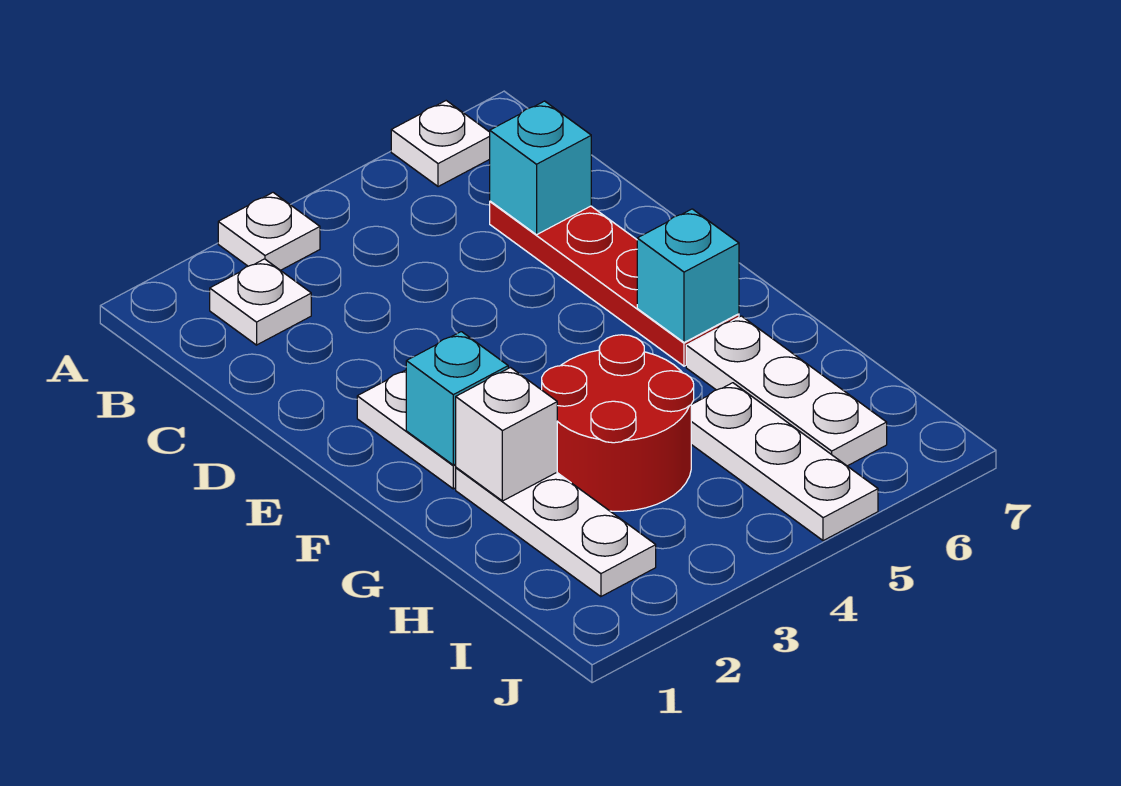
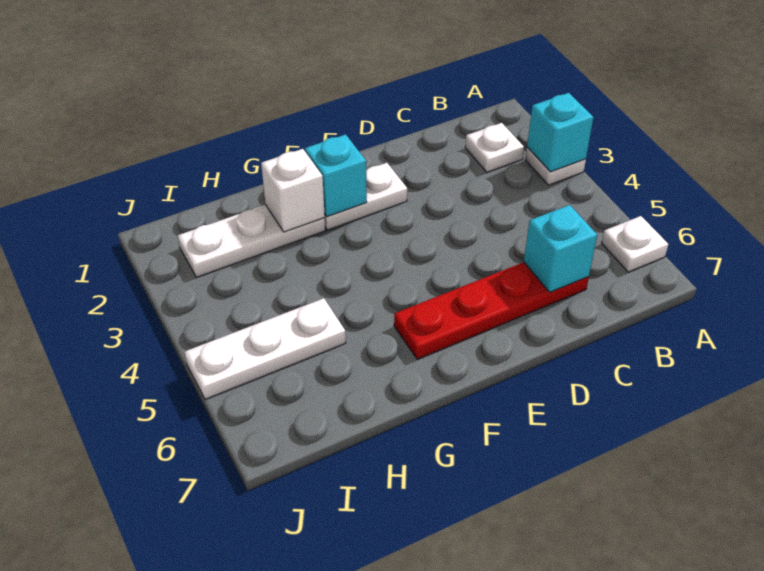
cyan brick F6 level 2 -> cyan brick A3 level 2
red round brick G3:H4 level 1 -> none
white plate G6:I6 level 1 -> none

